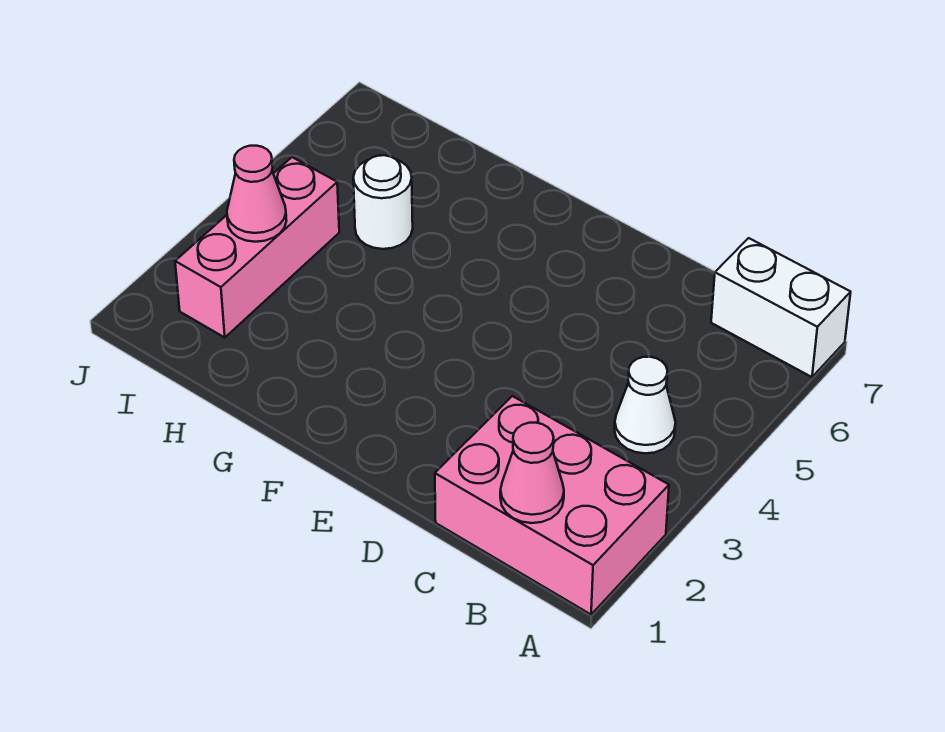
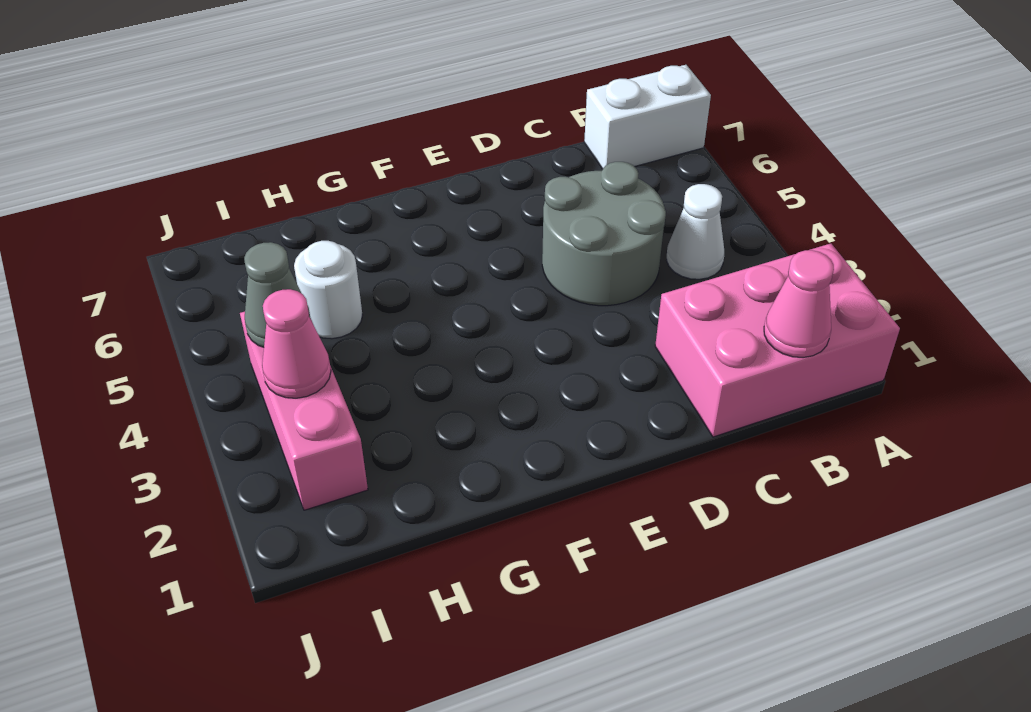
none -> grey round brick C4:D5 level 1
none -> grey cone I4 level 2

